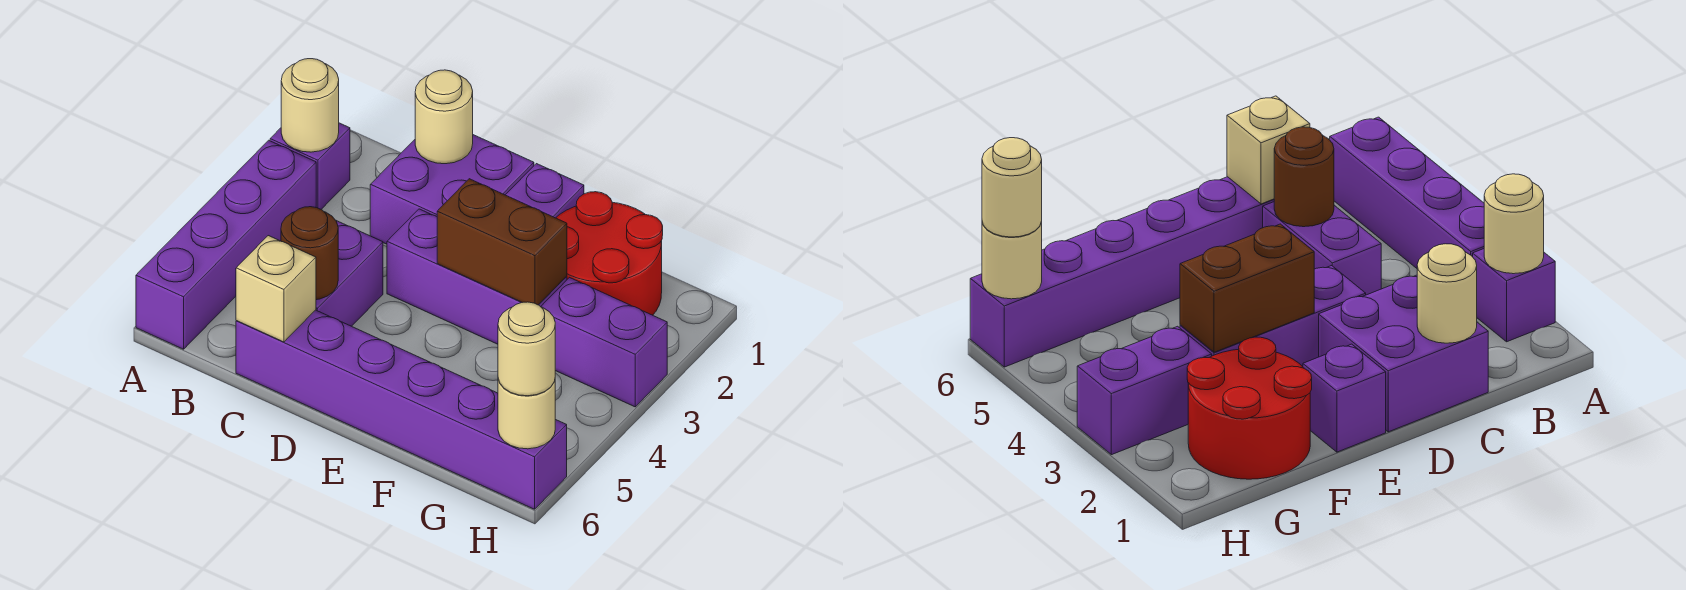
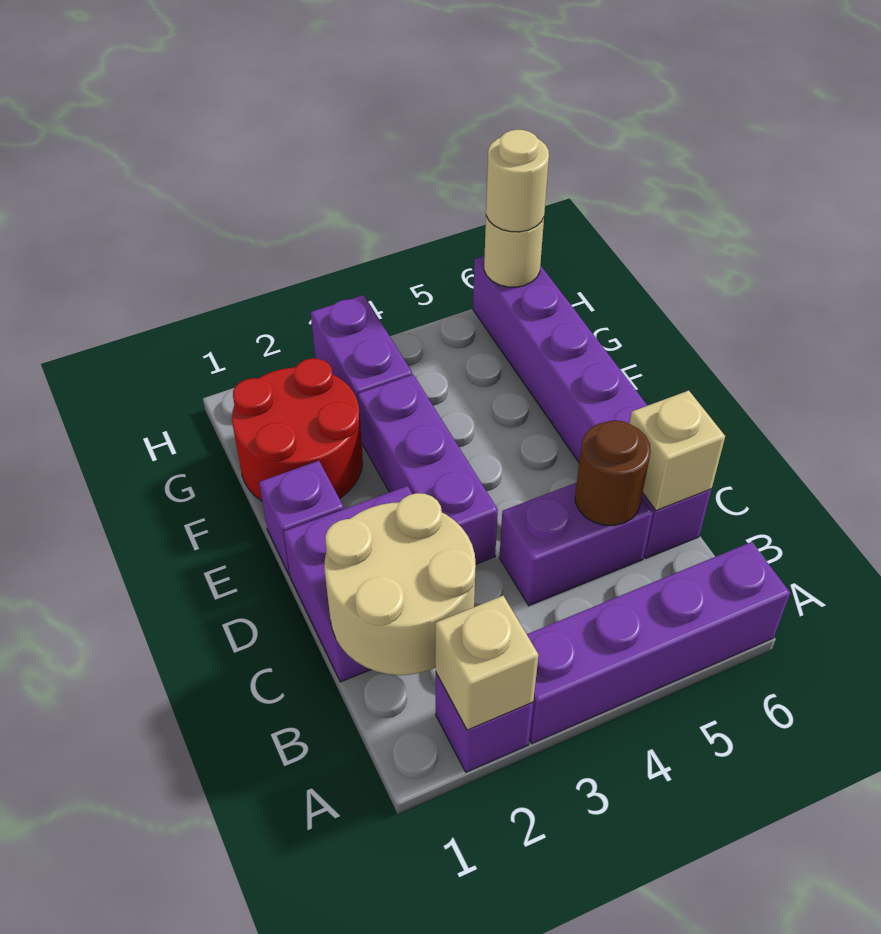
tan round brick A2 level 2 -> tan brick A2 level 2
tan round brick C1 level 2 -> tan round brick B1:C2 level 2
brown brick E3:F3 level 2 -> none

